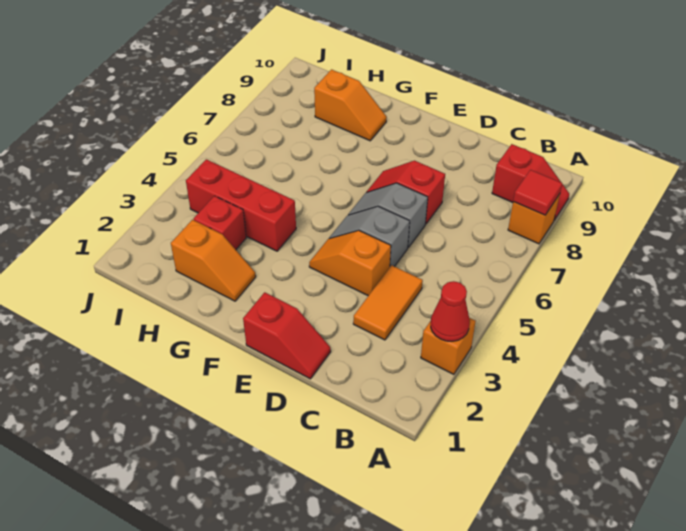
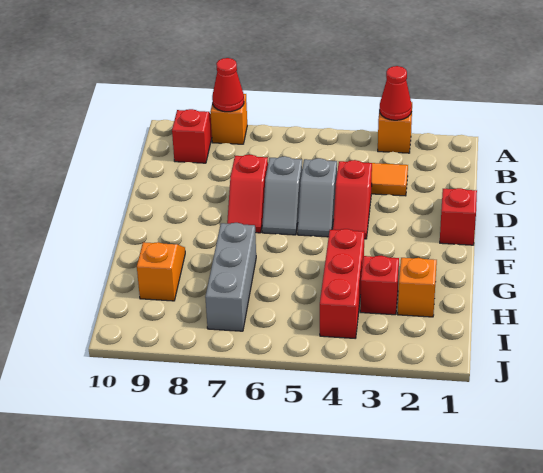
red tile A8 level 2 -> red cone A8 level 2
orange slope D4:E4 level 1 top D -> red slope D4:E4 level 1 top D
none -> grey brick G7:I7 level 1

